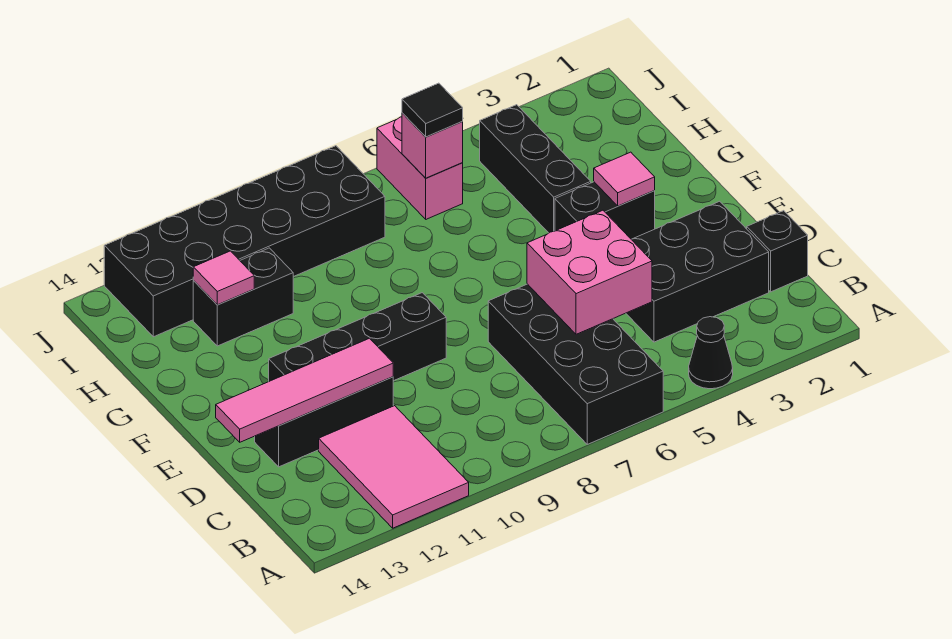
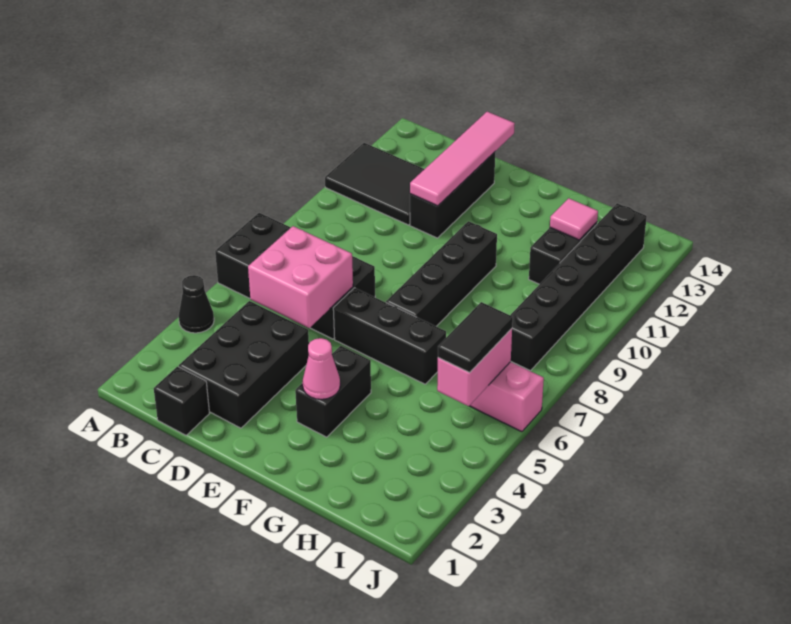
pink tile A11:C12 level 1 -> black tile A11:C12 level 1
black brick E9:E12 level 1 -> black brick F7:F10 level 1
pink tile F3 level 2 -> pink cone F3 level 2
black brick G4:I4 level 1 -> black brick E6:G6 level 1
pink brick I6 level 2 -> pink brick I5:I6 level 2
black tile I6 level 3 -> black tile I5:I6 level 3
black brick I8:J13 level 1 -> black brick I8:I13 level 1

